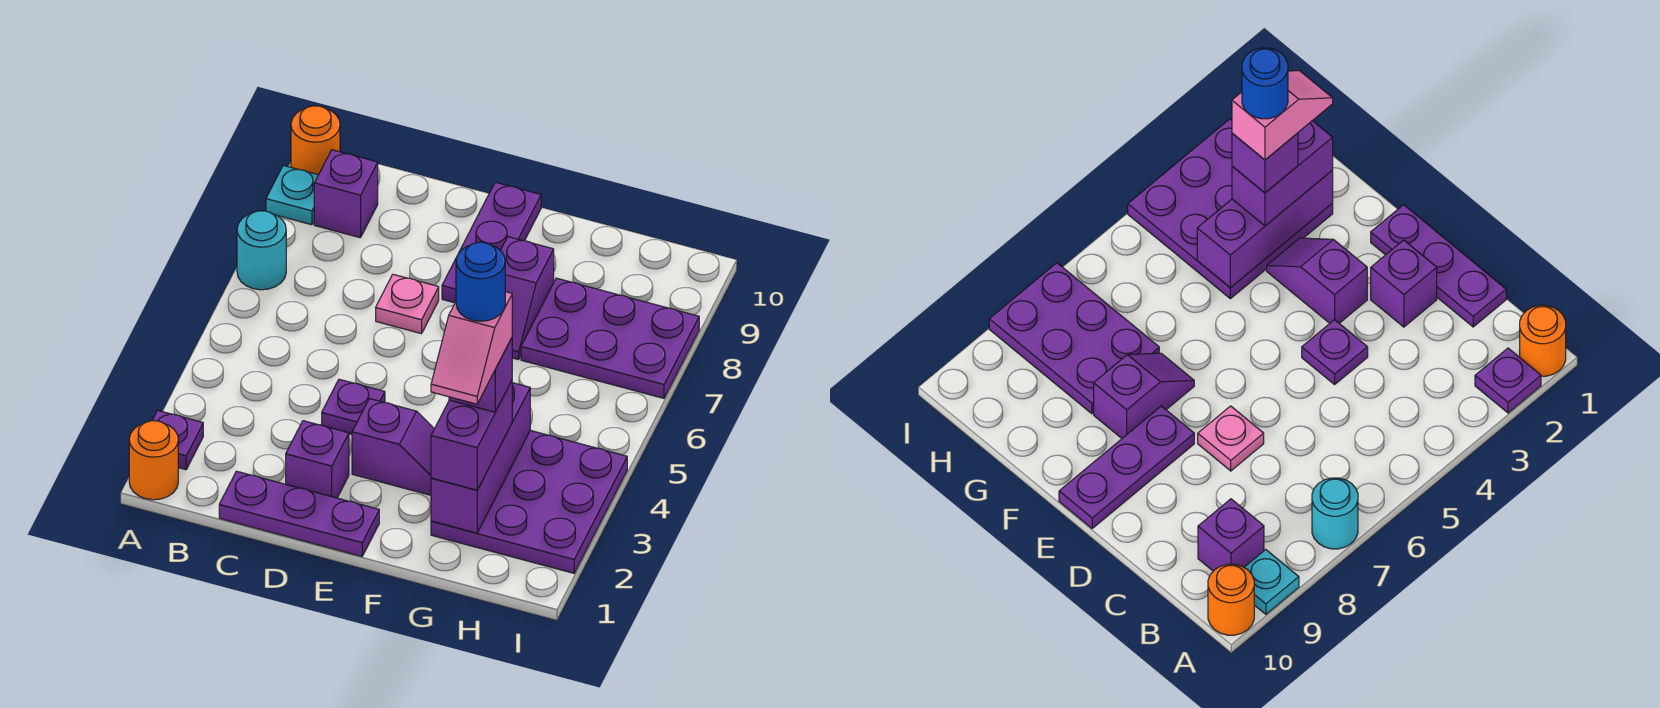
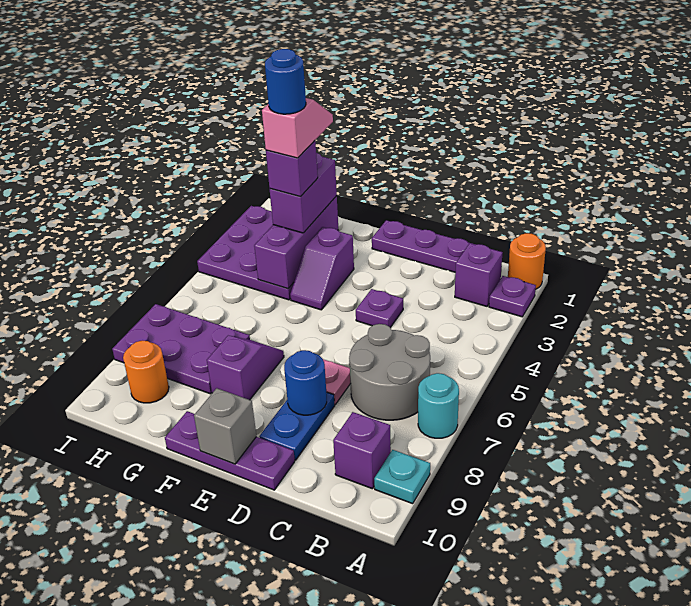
orange round brick A10 level 1 -> orange round brick H9 level 1
none -> grey round brick B6:C7 level 1
purple brick D2 level 1 -> purple brick B2 level 1
none -> blue plate D8:D9 level 1
none -> blue round brick D8 level 2
purple slope E3:F3 level 1 top E -> purple slope F3:F4 level 1 top 3
purple plate E8:E10 level 1 -> purple plate D10:F10 level 1
none -> grey brick E10 level 2

